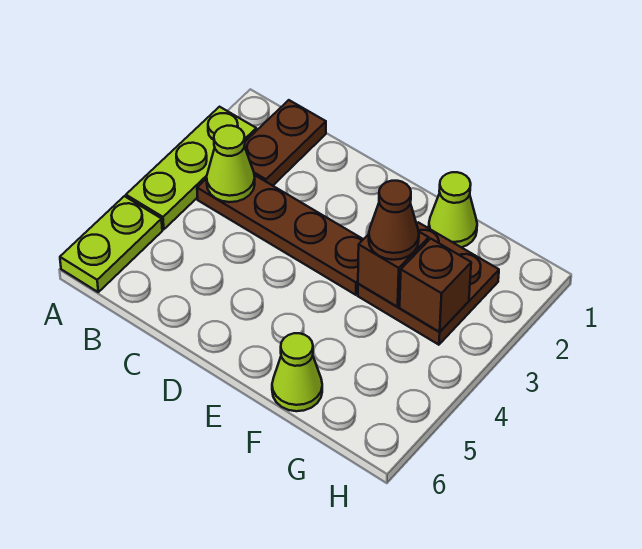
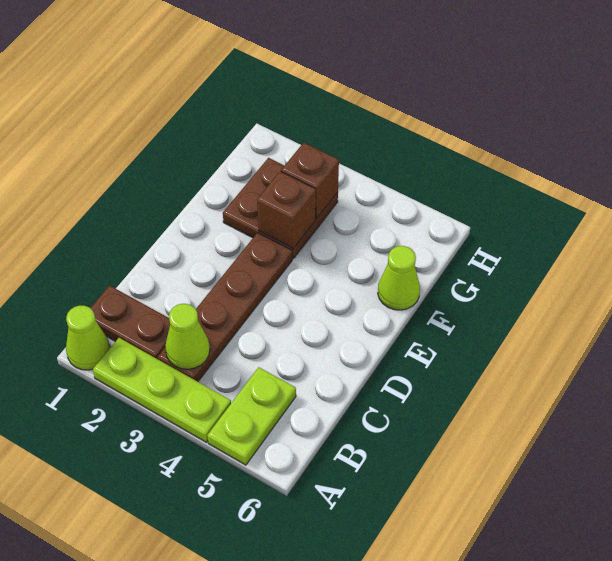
lime plate A5:A6 level 1 -> lime plate A5:B5 level 1
lime cone F1 level 1 -> lime cone A1 level 1
brown cone F3 level 3 -> none

